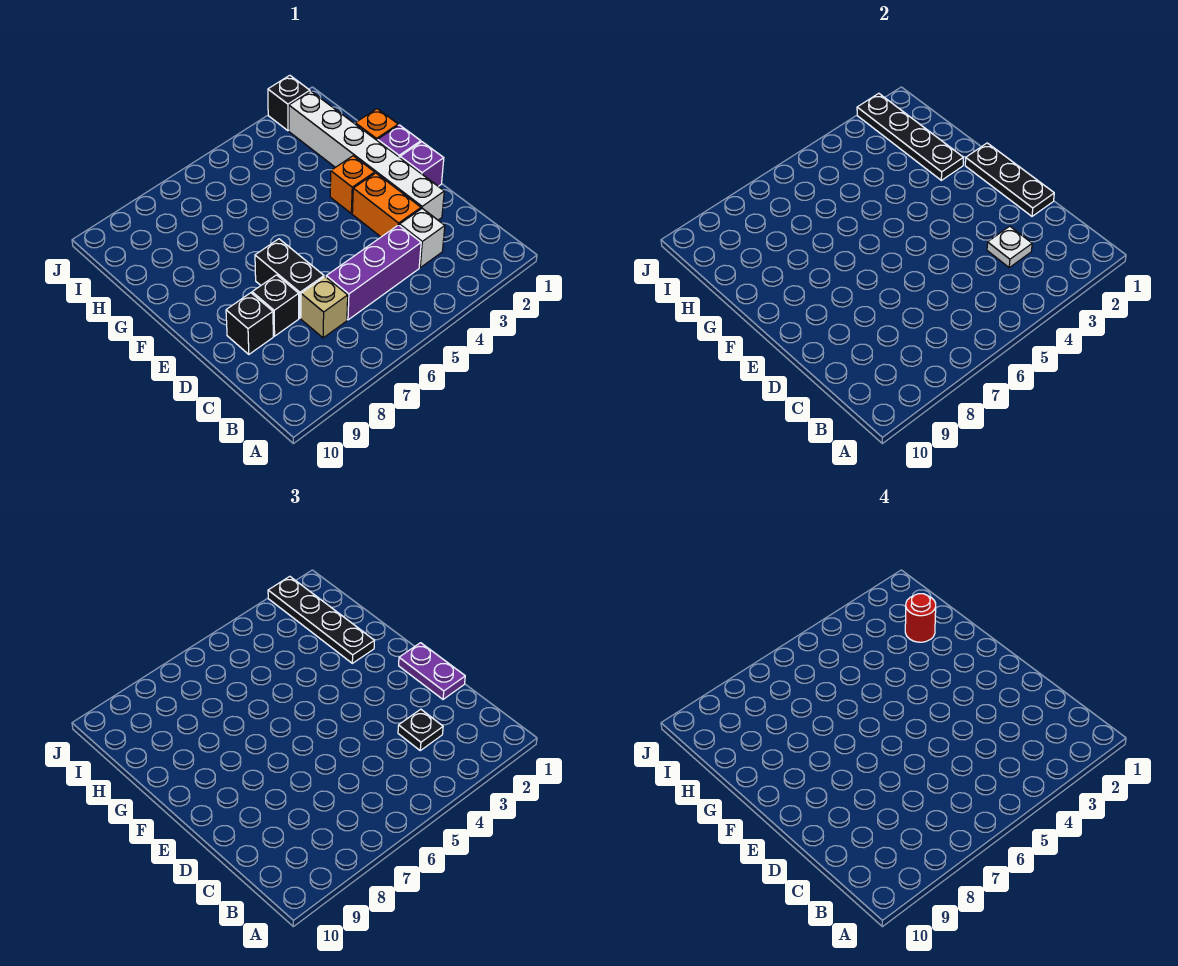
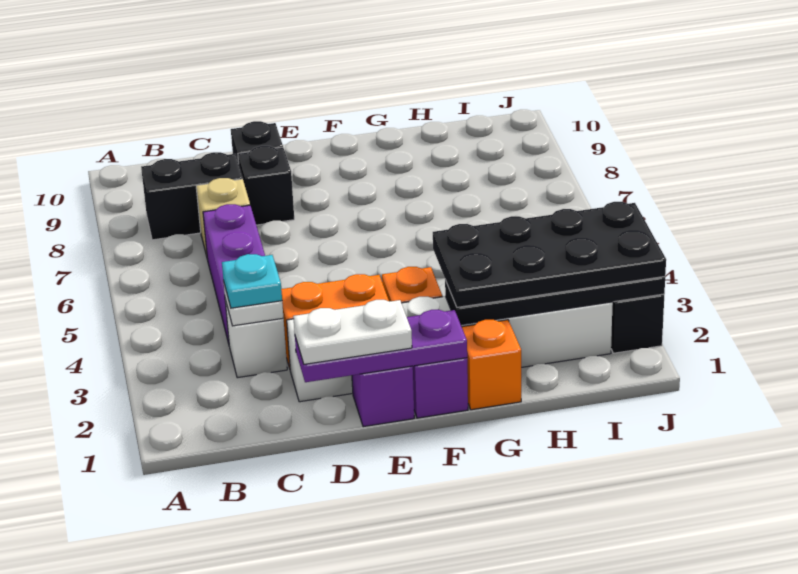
black plate C3 level 3 -> cyan plate C3 level 3
black plate D1:F1 level 2 -> purple plate D1:F1 level 2
purple plate D1:E1 level 3 -> white plate D1:E1 level 3
black brick D7:E7 level 1 -> black brick B8:C8 level 1
black plate G2:J2 level 3 -> black plate G2:J3 level 3
red round brick H2 level 4 -> none

